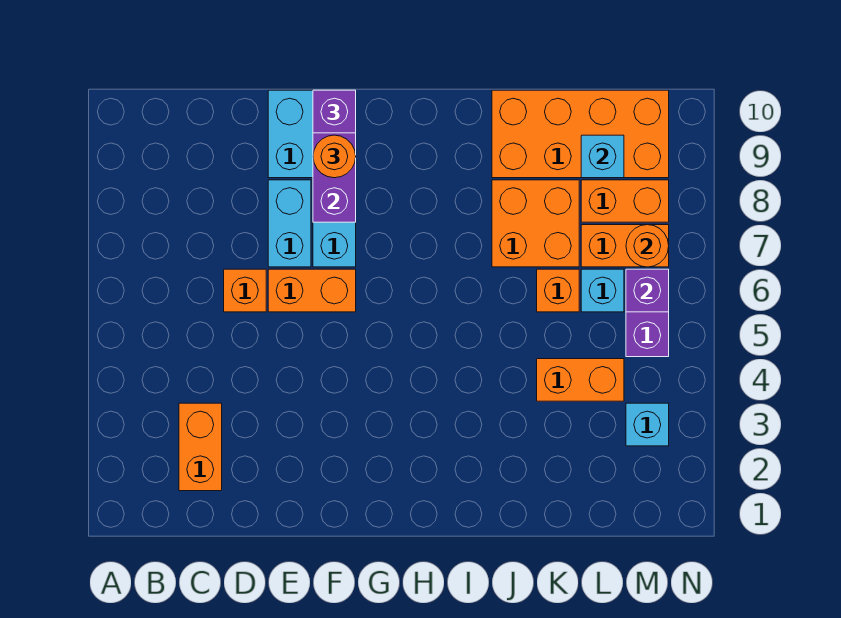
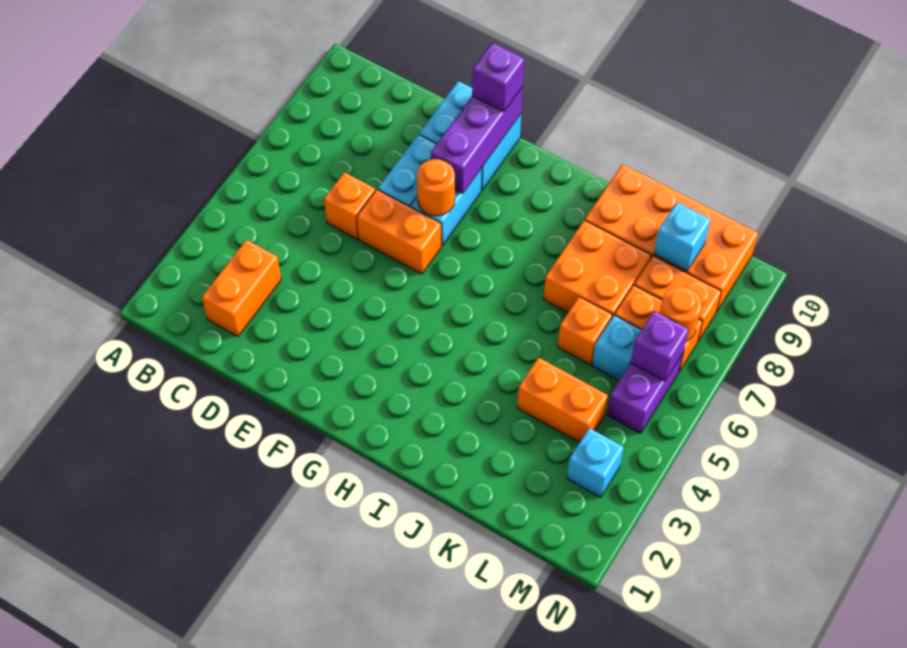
orange round brick F9 level 3 -> orange round brick F7 level 2

